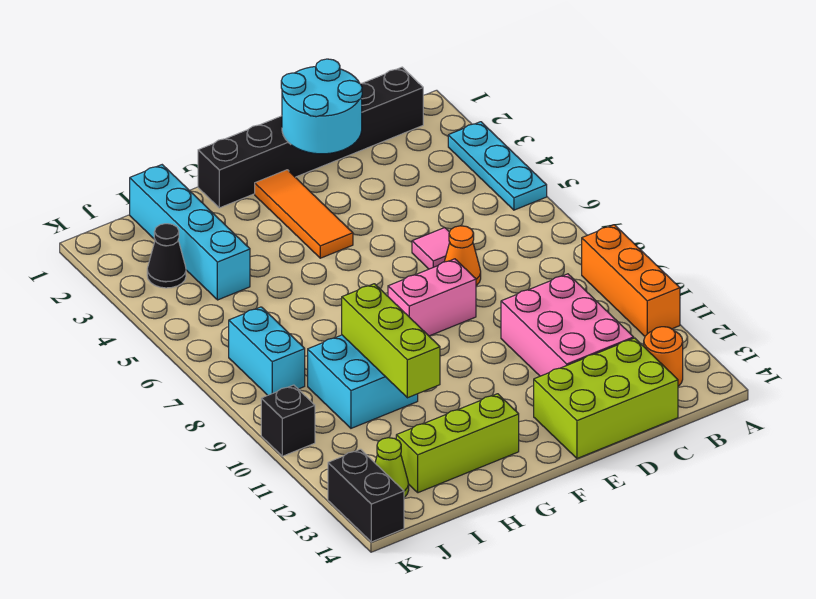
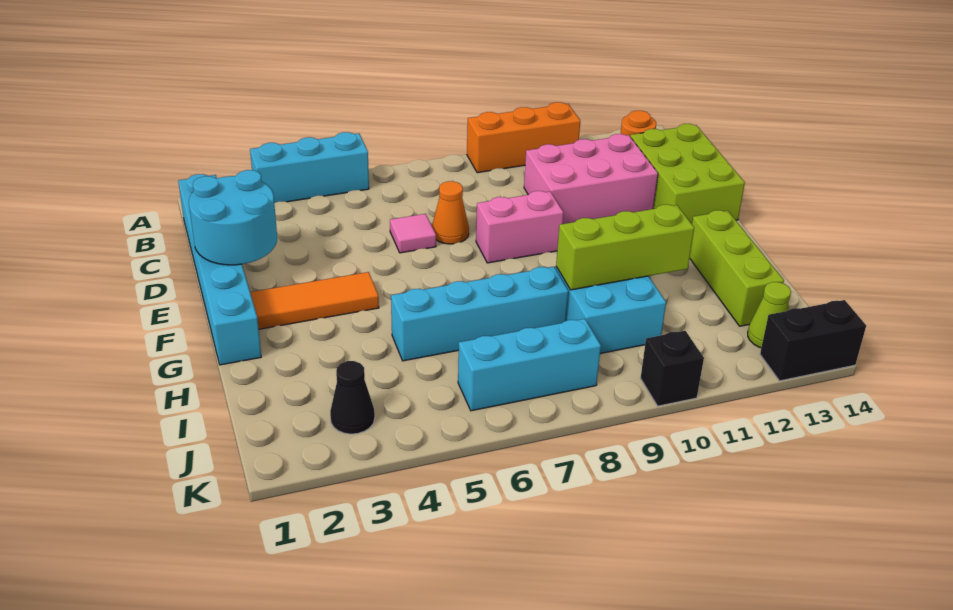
cyan plate A3:A5 level 1 -> cyan brick A3:A5 level 1
black brick B1:G1 level 1 -> cyan brick B1:G1 level 1
pink brick E8:F8 level 1 -> pink brick E8:E9 level 1
cyan brick I1:I4 level 1 -> cyan brick H5:H8 level 1
cyan brick J7:J8 level 1 -> cyan brick J6:J8 level 1

